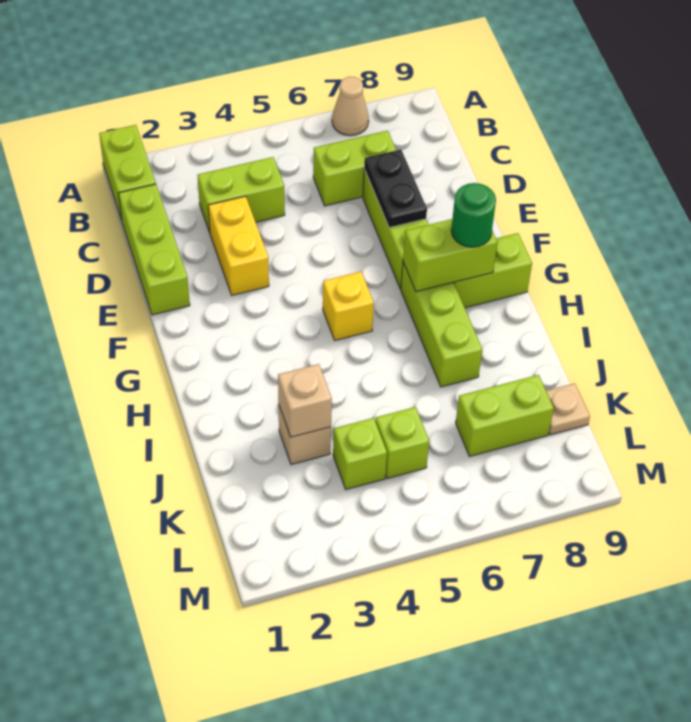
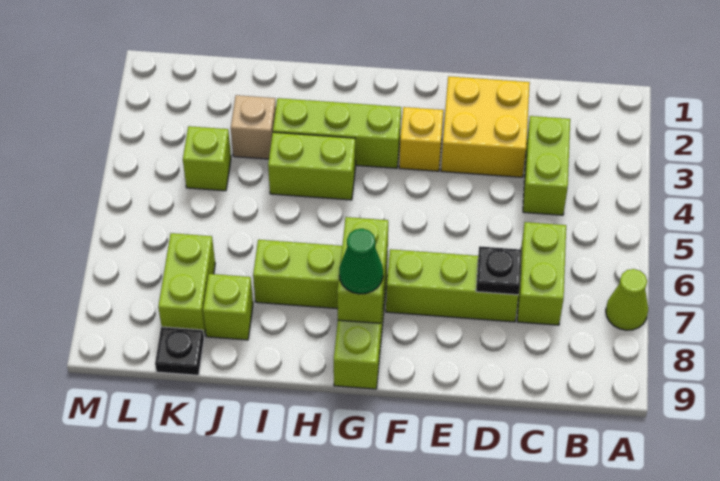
lime brick A1:B1 level 1 -> lime brick H4:I4 level 1
tan cone A7 level 1 -> lime cone A7 level 1
lime brick C1:E1 level 1 -> lime brick G3:I3 level 1
yellow brick D3:E3 level 1 -> yellow brick D2:E3 level 1
black plate D7:E7 level 2 -> black plate D7 level 2
yellow brick G5 level 1 -> yellow brick F3 level 1
green round brick G8 level 3 -> green cone G8 level 3
tan brick J3 level 2 -> none
lime brick K5 level 1 -> lime brick J8 level 1
tan plate K9 level 1 -> black plate K9 level 1

